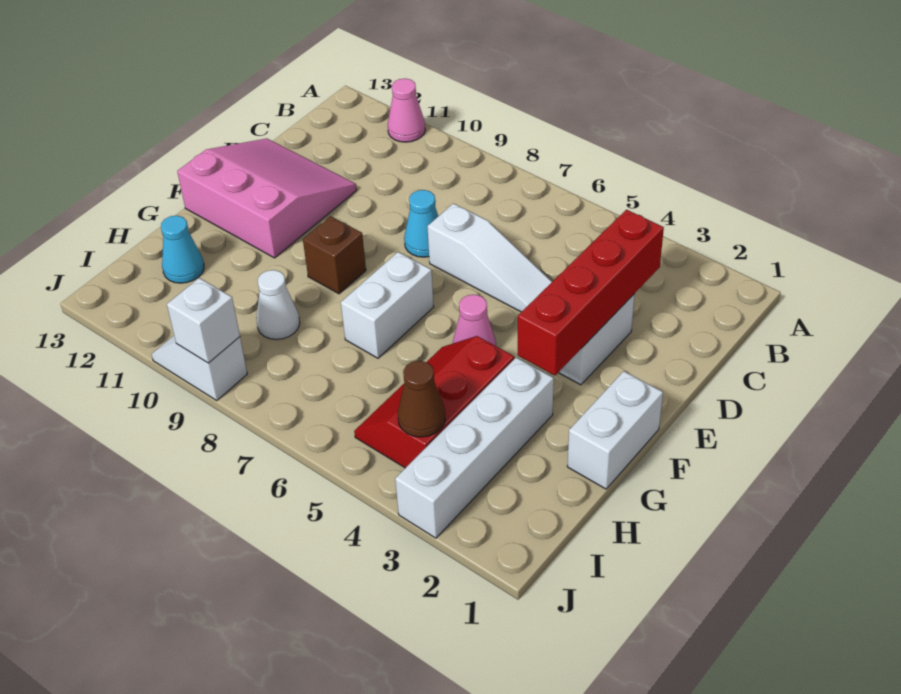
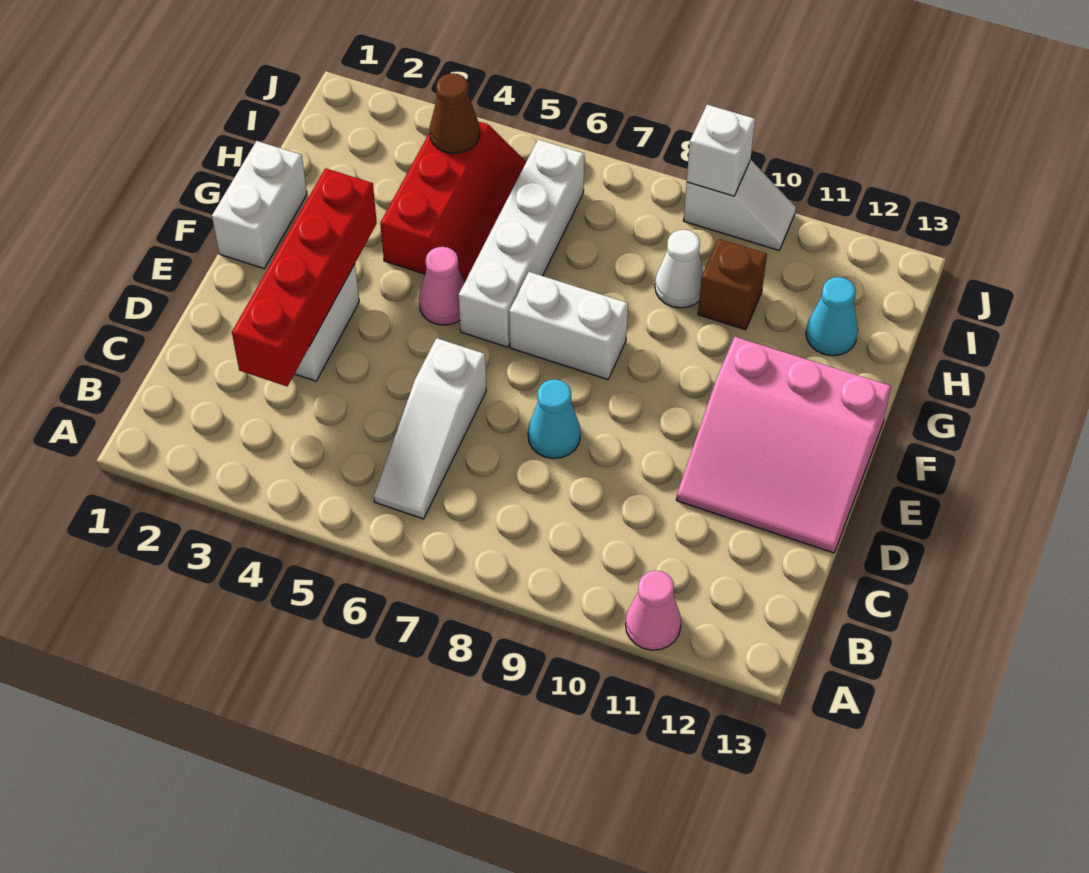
white slope D5:D7 level 1 top 7 -> white slope B6:D6 level 1 top D
white brick F7:G7 level 1 -> white brick F7:F8 level 1
brown brick F9 level 1 -> brown brick H10 level 1
white brick G3:J3 level 1 -> white brick F6:I6 level 1

